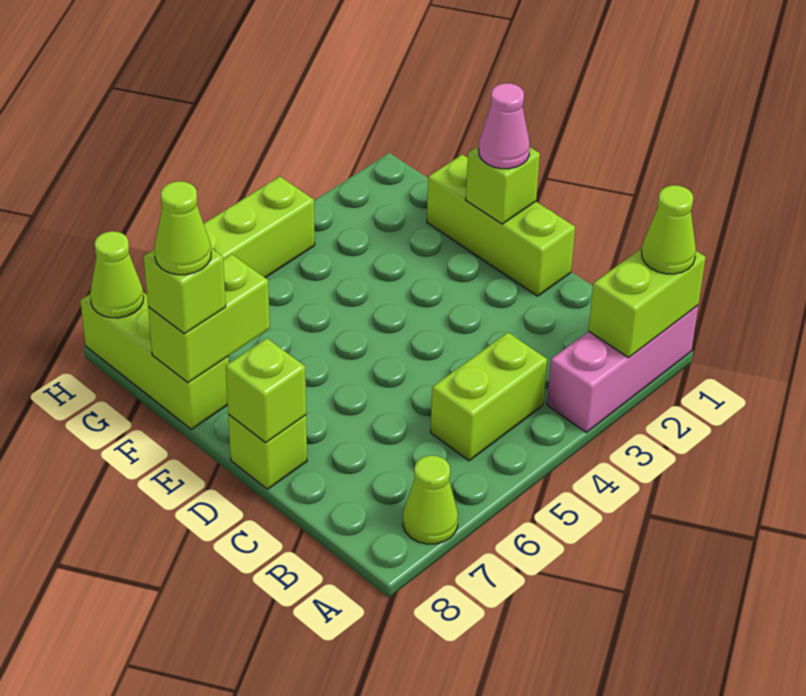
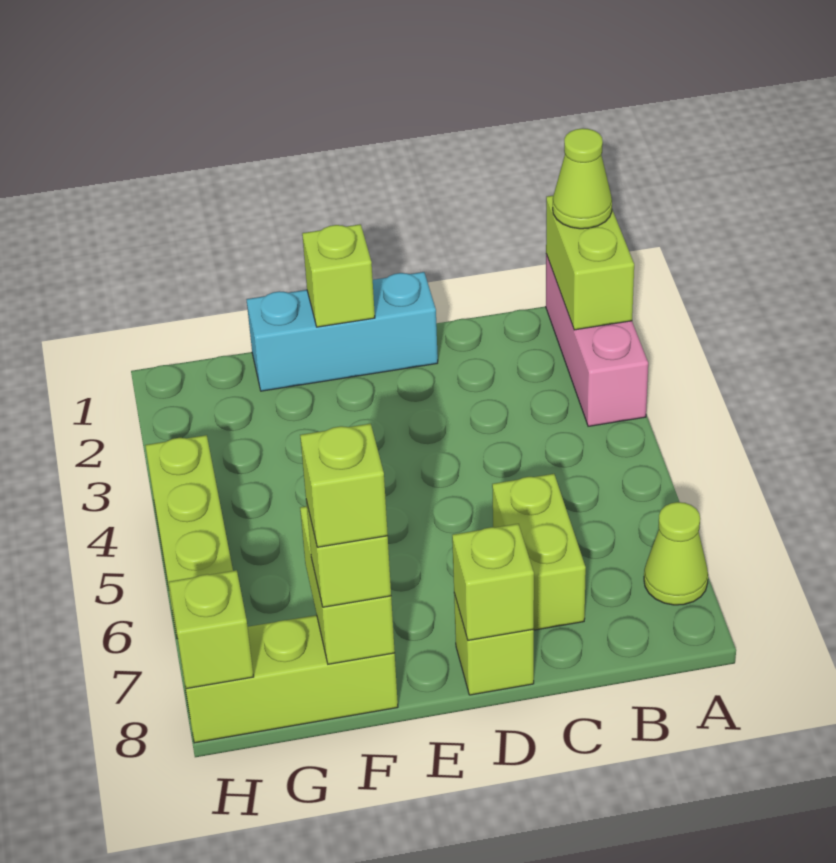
lime brick B4:B5 level 1 -> lime brick C6:C7 level 1
lime brick D1:F1 level 1 -> cyan brick D1:F1 level 1
pink cone E1 level 3 -> none
lime cone F8 level 4 -> lime brick F8 level 4
lime cone H8 level 2 -> lime brick H8 level 2

